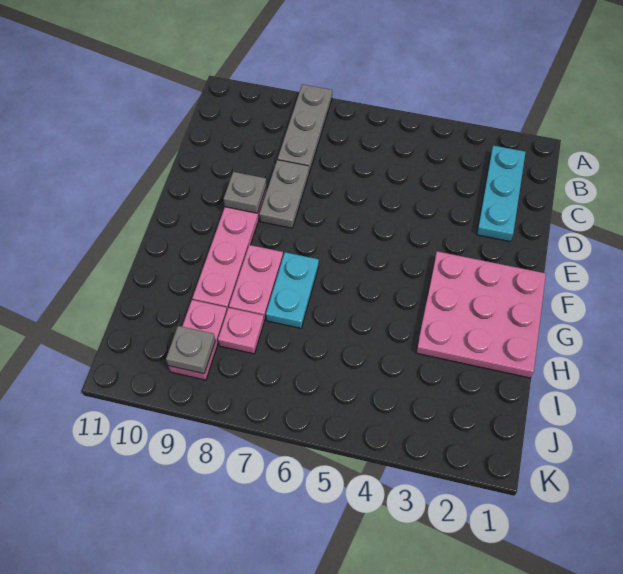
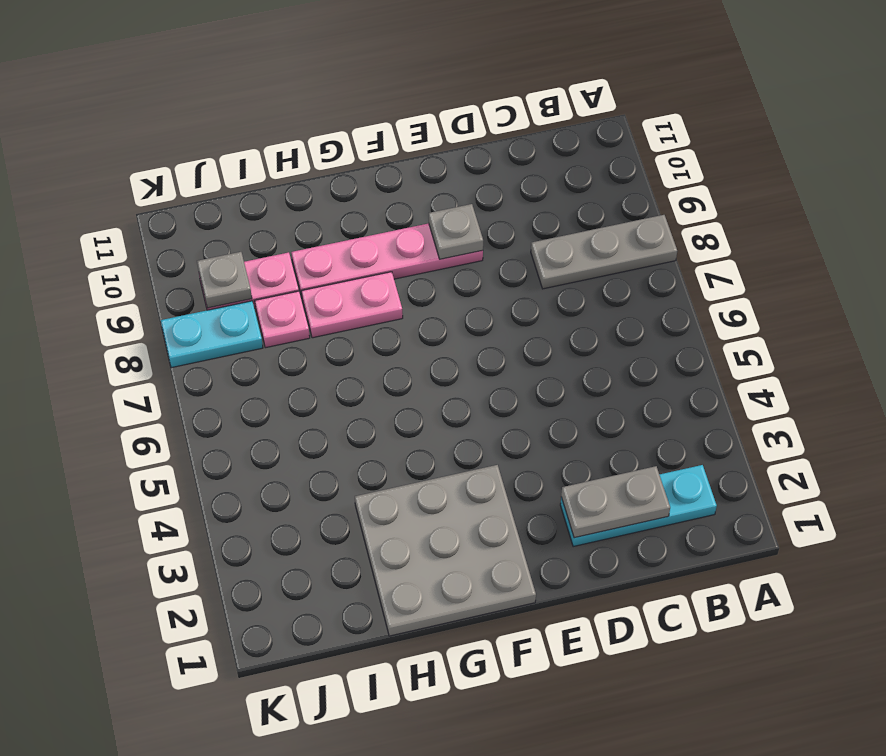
grey plate D8:E8 level 1 -> grey plate C2:D2 level 2
pink plate F1:H3 level 1 -> grey plate F1:H3 level 1
cyan plate G7:H7 level 1 -> cyan plate J8:K8 level 1

